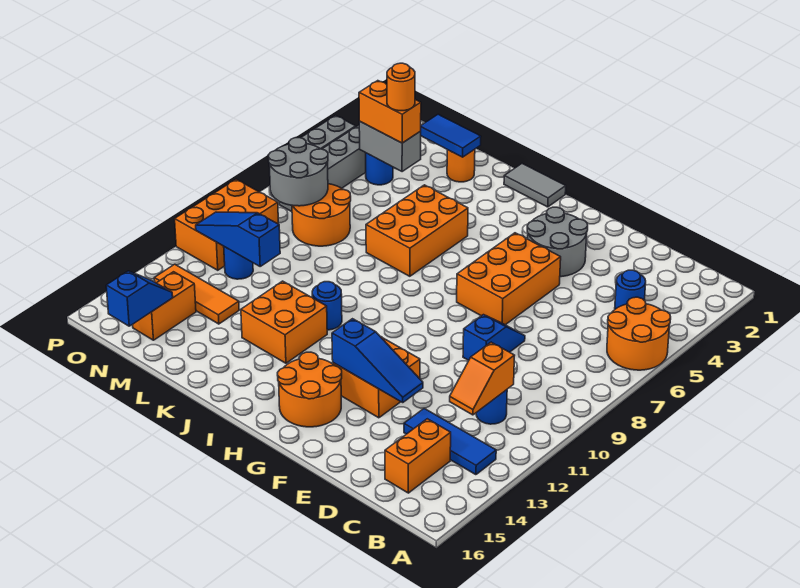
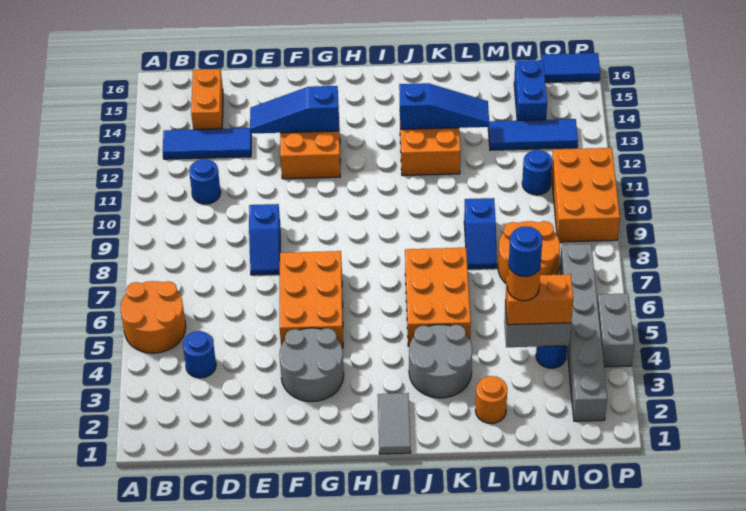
orange slope C11:C12 level 2 top 11 -> none
orange round brick G14:H15 level 1 -> none
grey tile I1:J1 level 1 -> grey tile I1:I2 level 1
blue round brick J11 level 1 -> blue round brick M4 level 5
blue tile L2:M2 level 2 -> blue tile O16:P16 level 1
blue slope M11:O11 level 2 top M -> blue slope J13:L13 level 2 top J
orange tile M13:O13 level 1 -> blue tile M13:O13 level 1
grey round brick N7:O8 level 2 -> grey round brick J3:K4 level 1
orange brick N14:N15 level 1 -> blue brick N14:N15 level 1
blue slope N15:N16 level 2 top 16 -> blue slope L8:L9 level 1 top 9

